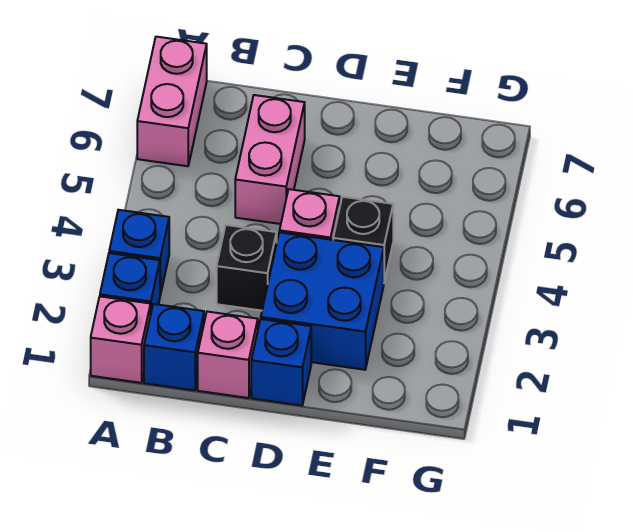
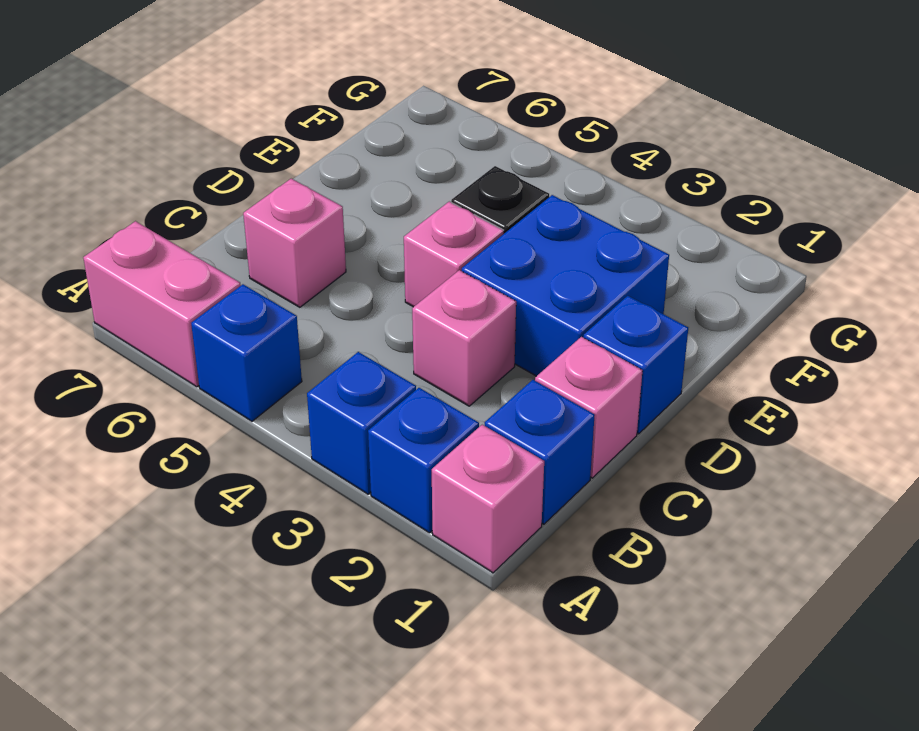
none -> blue brick A5 level 1
black brick C3 level 1 -> pink brick C3 level 1
pink brick C5:C6 level 1 -> pink brick C6 level 1

